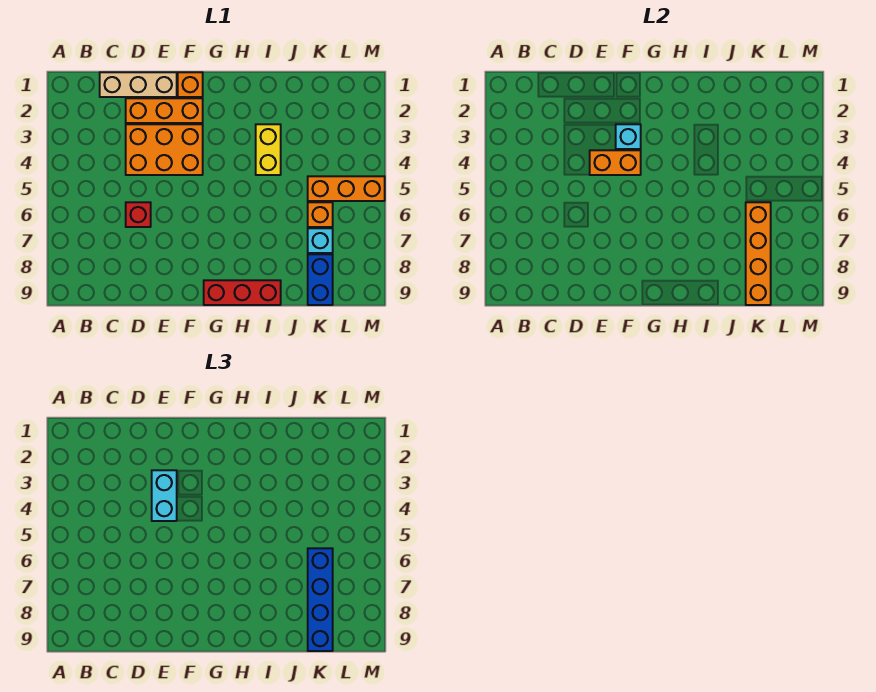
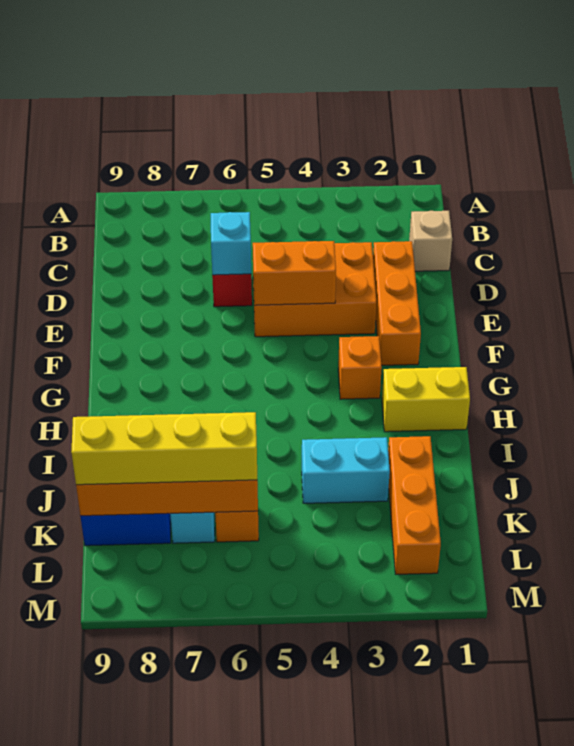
tan brick C1:E1 level 1 -> tan brick C1 level 1
orange brick D3:F4 level 1 -> orange brick D3:E5 level 1
cyan brick E3:E4 level 3 -> cyan brick J3:J4 level 1
orange brick E4:F4 level 2 -> orange brick E4:E5 level 2
orange brick F1 level 1 -> orange brick G3 level 1
cyan brick F3 level 2 -> cyan brick D6 level 2
red brick G9:I9 level 1 -> none
yellow brick I3:I4 level 1 -> yellow brick H1:H2 level 1
orange brick K5:M5 level 1 -> orange brick J2:L2 level 1
blue brick K6:K9 level 3 -> yellow brick K6:K9 level 3

